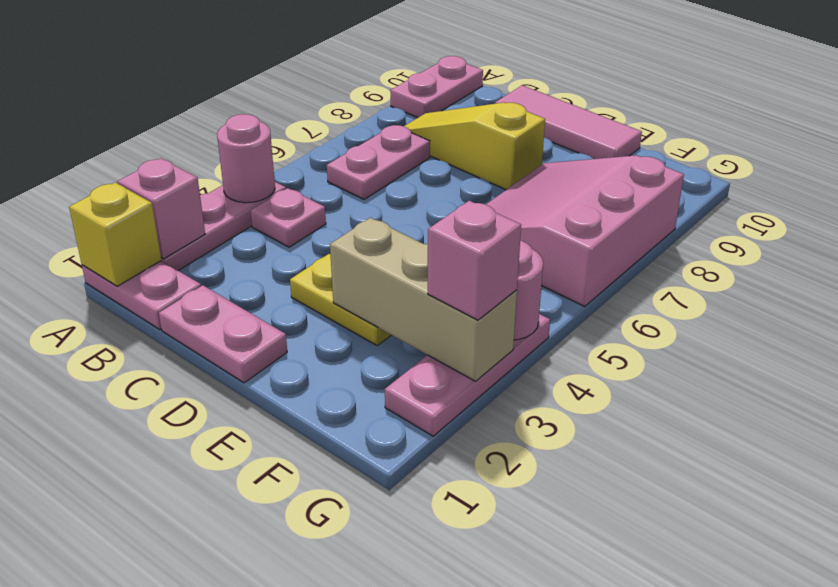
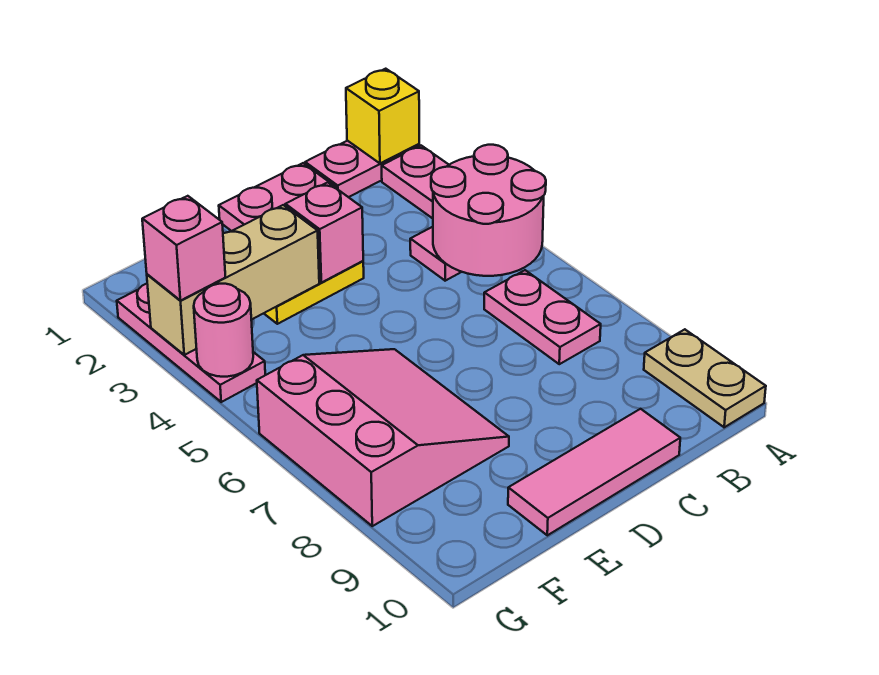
pink brick A2 level 2 -> pink brick D3 level 2
pink round brick A4 level 2 -> pink round brick A4:B5 level 2
pink plate A9:A10 level 1 -> tan plate A9:A10 level 1
yellow slope B8:D8 level 1 top D -> none

